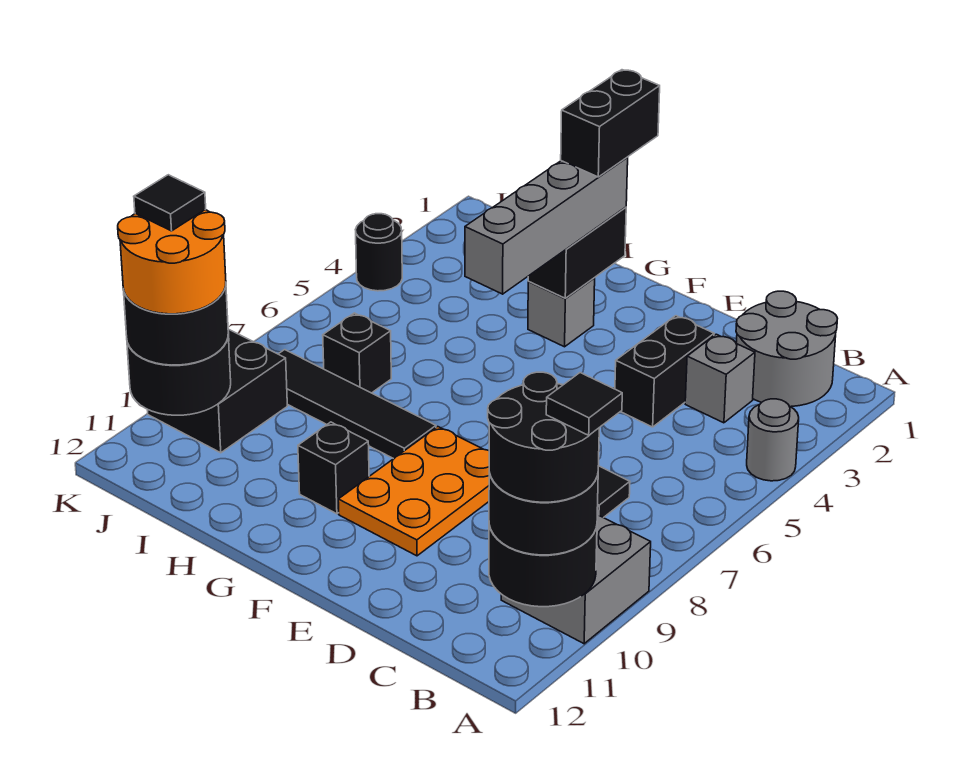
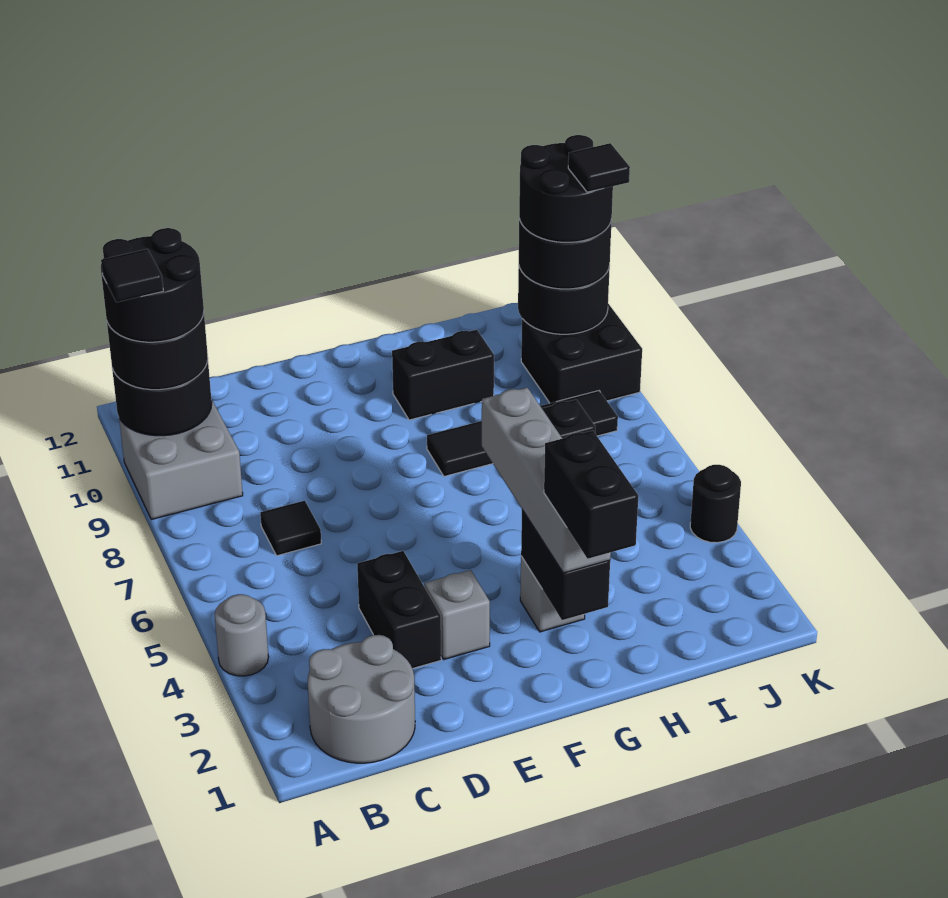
grey brick C3 level 1 -> grey brick E3 level 1
orange plate E8:F10 level 1 -> none
black brick G10 level 1 -> black brick G10:H10 level 1
orange round brick J10:K11 level 4 -> black round brick J10:K11 level 4

